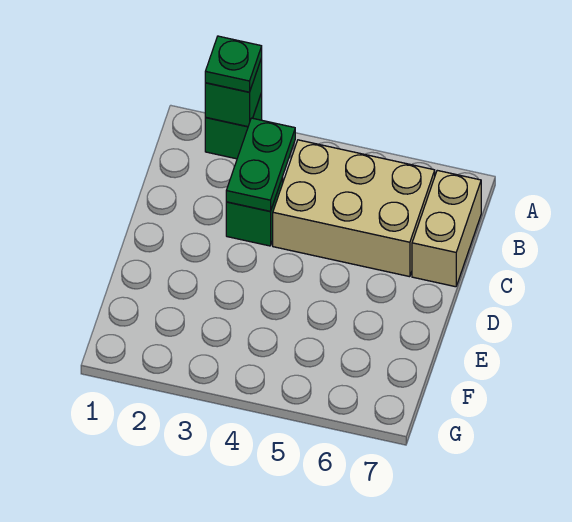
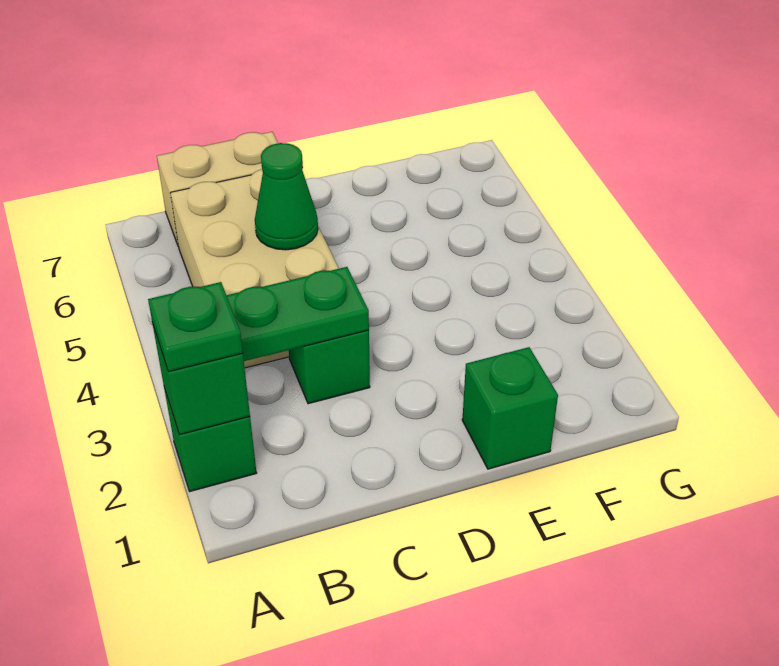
none -> green cone C5 level 2
none -> green brick E1 level 1

